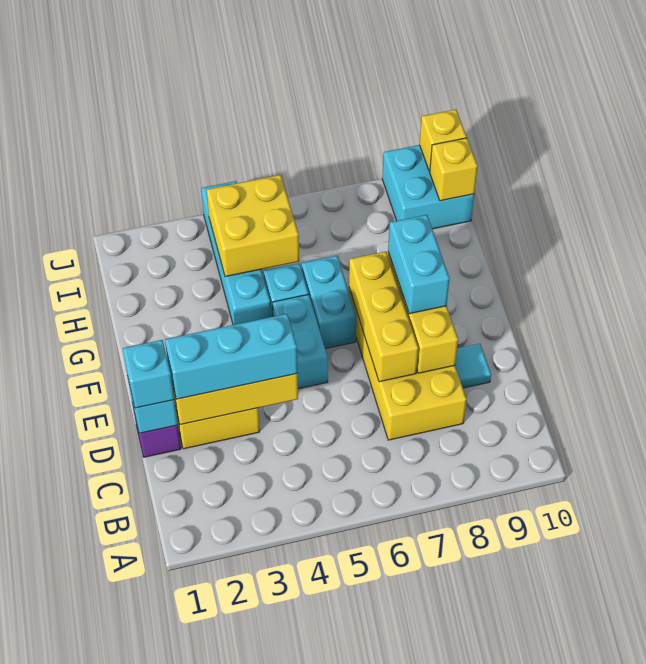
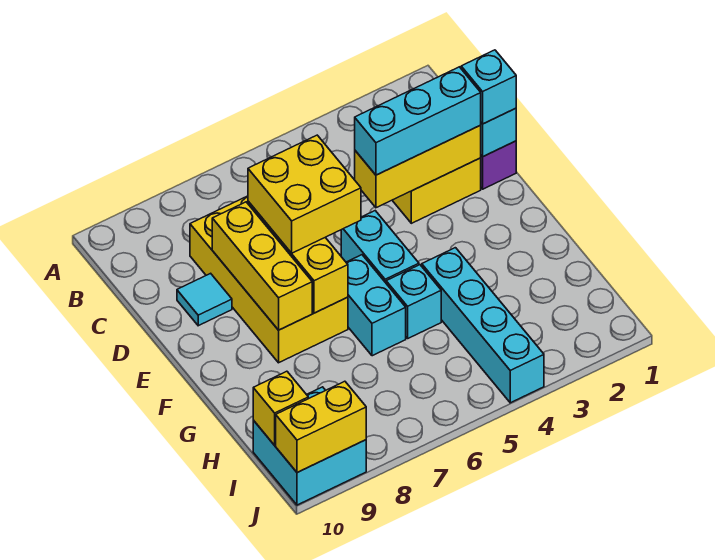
cyan brick E8:F8 level 3 -> none
yellow brick H4:I5 level 2 -> yellow brick D6:E7 level 3
yellow brick J10 level 2 -> yellow brick J9:J10 level 2

